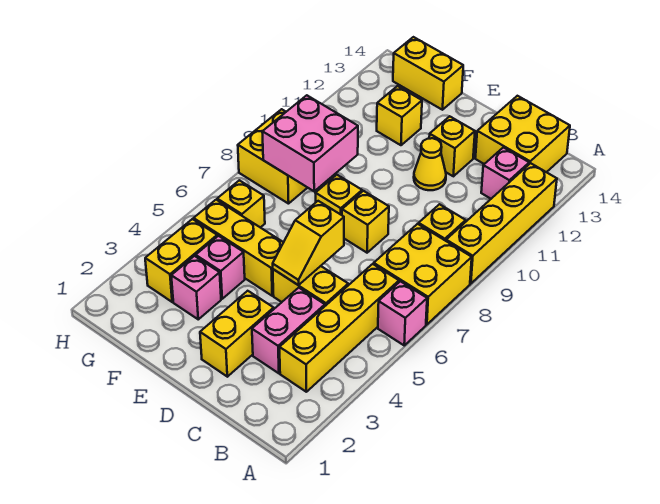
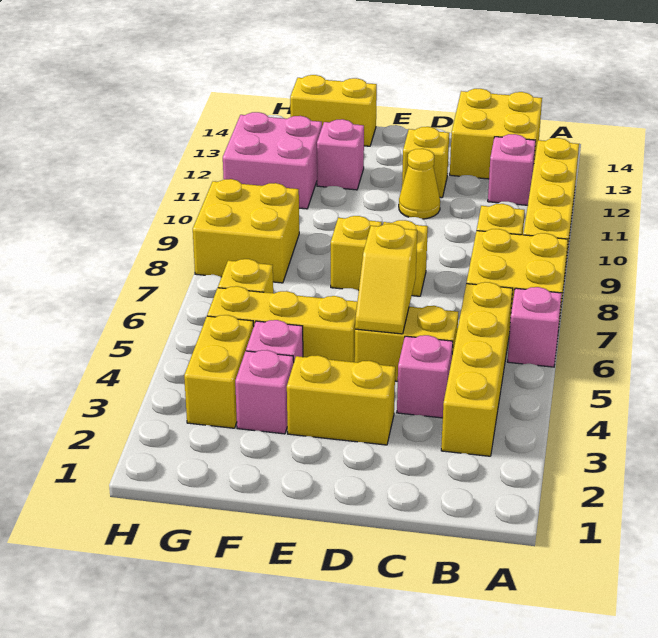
pink brick C3:C4 level 1 -> pink brick C4 level 1
yellow brick D2:D3 level 1 -> yellow brick D3:E3 level 1
pink brick F8:G9 level 2 -> pink brick G11:H12 level 1
yellow brick F12 level 1 -> pink brick F12 level 1

